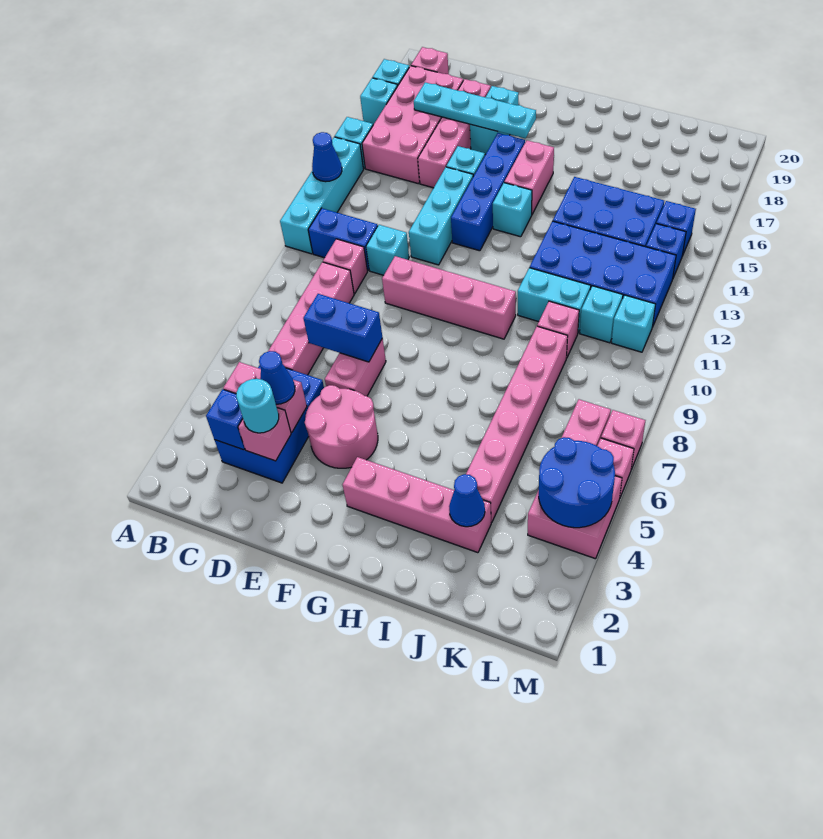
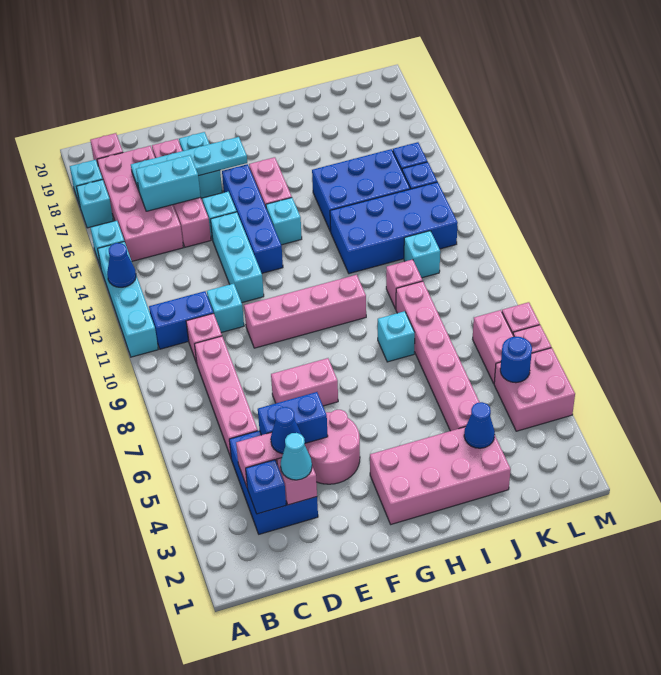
cyan round brick D3 level 3 -> cyan cone D3 level 3
blue brick D7:E7 level 2 -> blue brick D5:E5 level 2
pink brick E6:E7 level 1 -> pink brick E7:F7 level 1
pink brick G3:J3 level 1 -> pink brick G2:J3 level 1
cyan brick I11:J11 level 1 -> cyan brick C16:D16 level 2
blue round brick L4:M5 level 2 -> blue round brick L5 level 2
cyan brick L11 level 1 -> cyan brick I8 level 1

